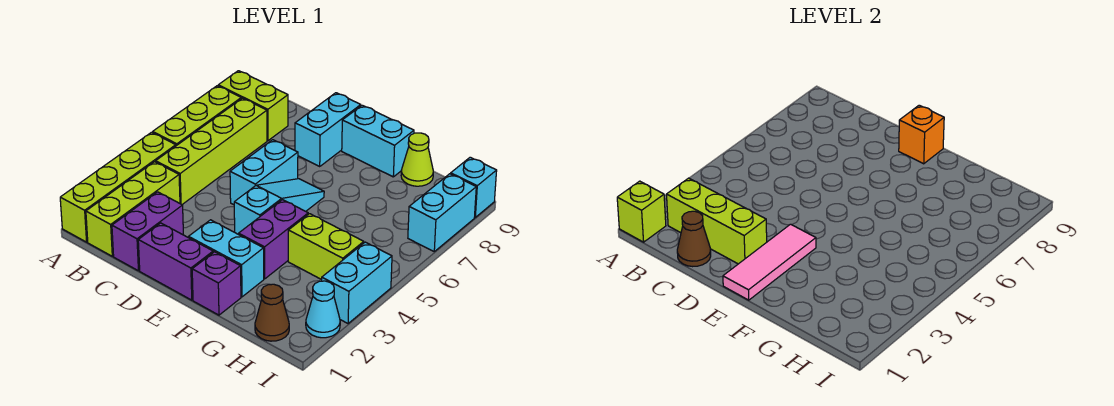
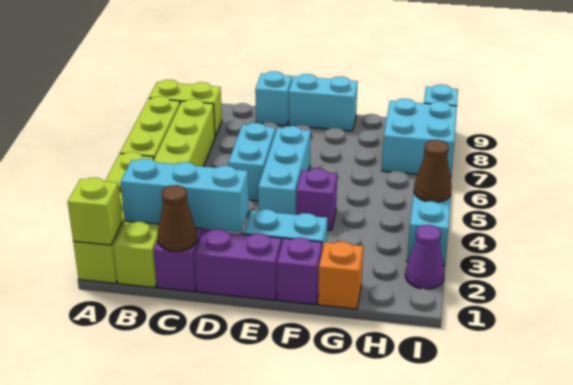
lime brick B2:D2 level 2 -> cyan brick B2:D2 level 2
cyan brick D8:D9 level 1 -> cyan brick D9 level 1
pink tile E1:E3 level 2 -> none
cyan slope E4:E6 level 1 top 4 -> cyan brick E4:E6 level 1
orange brick E9 level 2 -> orange brick G1 level 1
purple brick F3:F4 level 1 -> purple brick F4 level 1
lime brick G4:H4 level 1 -> none
lime cone G9 level 1 -> none
brown cone H1 level 1 -> brown cone I4 level 2
cyan cone I2 level 1 -> purple cone I2 level 1
cyan brick I7:I8 level 1 -> cyan brick H7:I8 level 1

